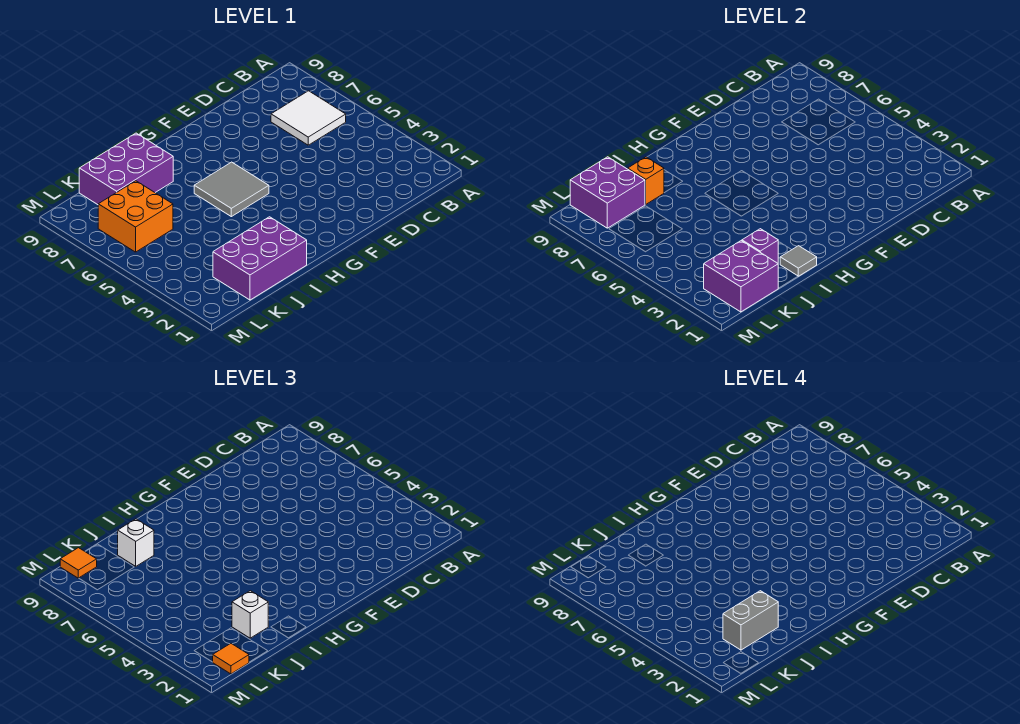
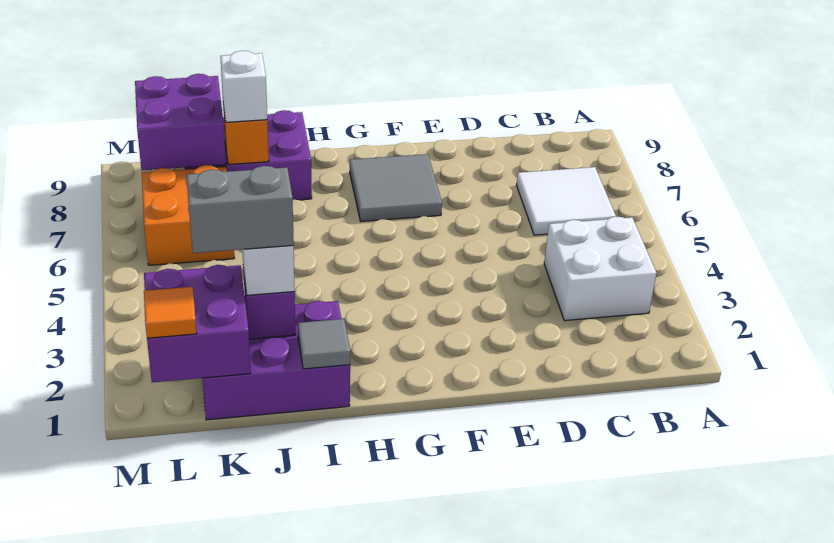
none -> white brick B3:C4 level 1
grey tile G5:H6 level 1 -> grey tile F7:G8 level 1
orange tile L9 level 3 -> none

